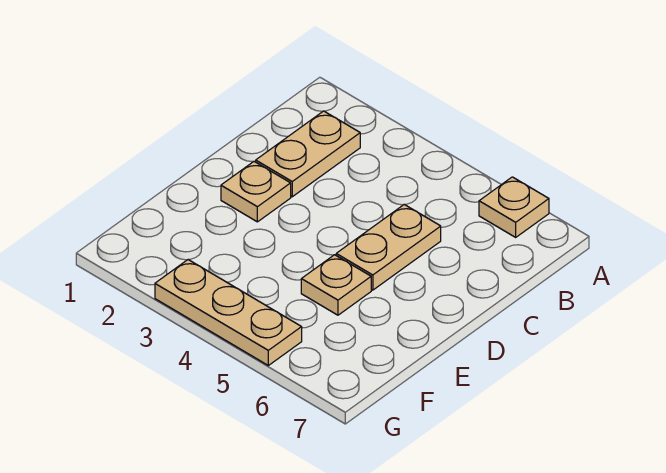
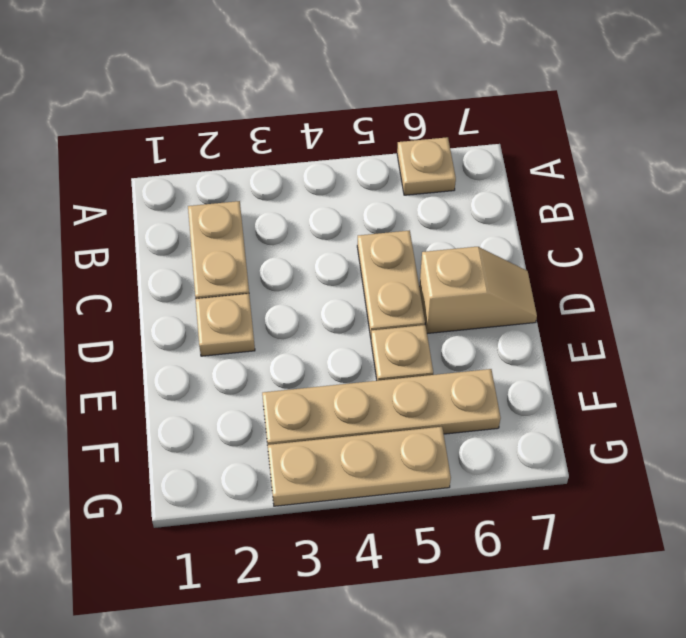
none -> tan slope D6:D7 level 1 top 6
none -> tan plate F3:F6 level 1

